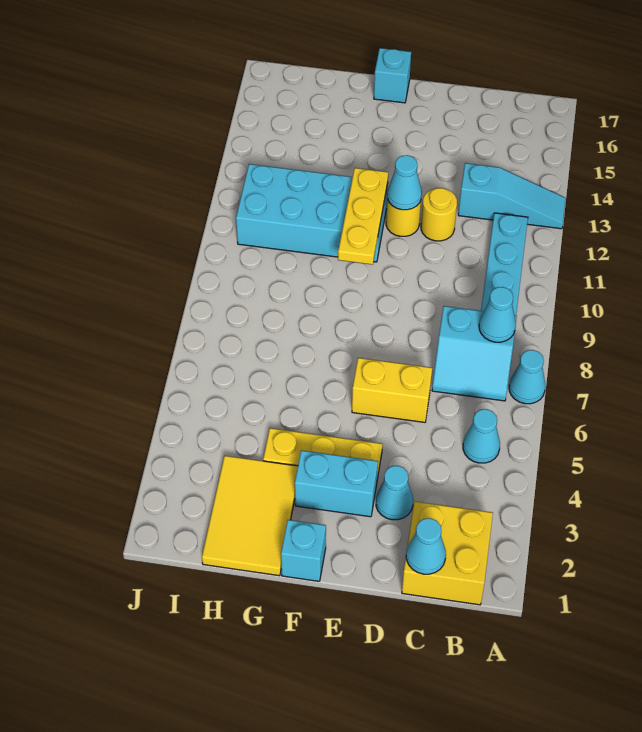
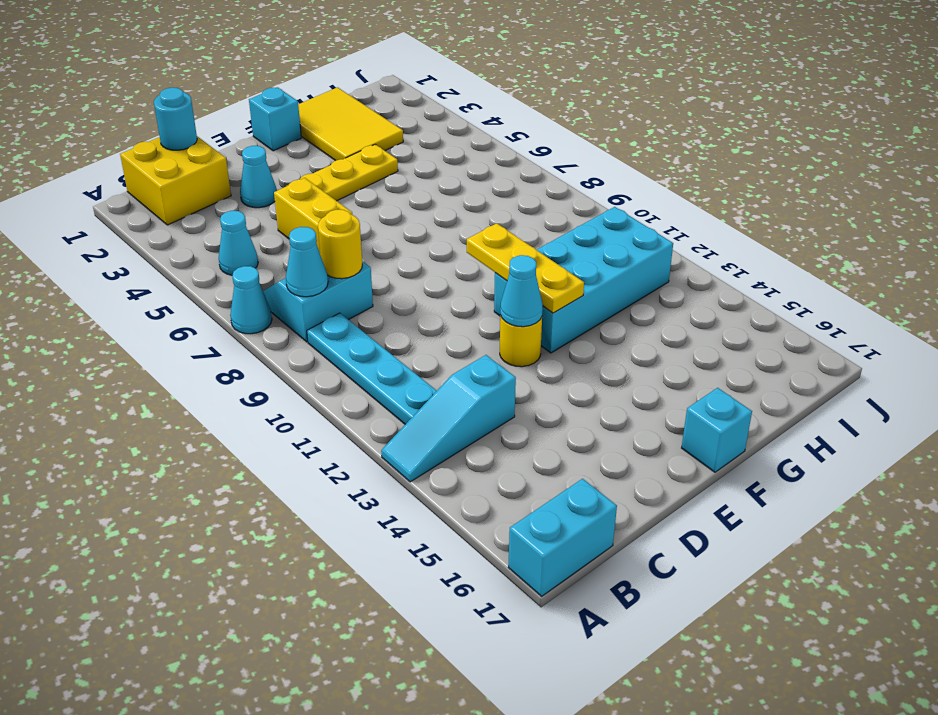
cyan cone C1 level 2 -> cyan round brick C1 level 2
yellow brick D6:E6 level 1 -> yellow brick D5:D6 level 1
yellow round brick D12 level 1 -> yellow round brick C8 level 2
cyan brick E3:F3 level 1 -> cyan brick A17:B17 level 1

